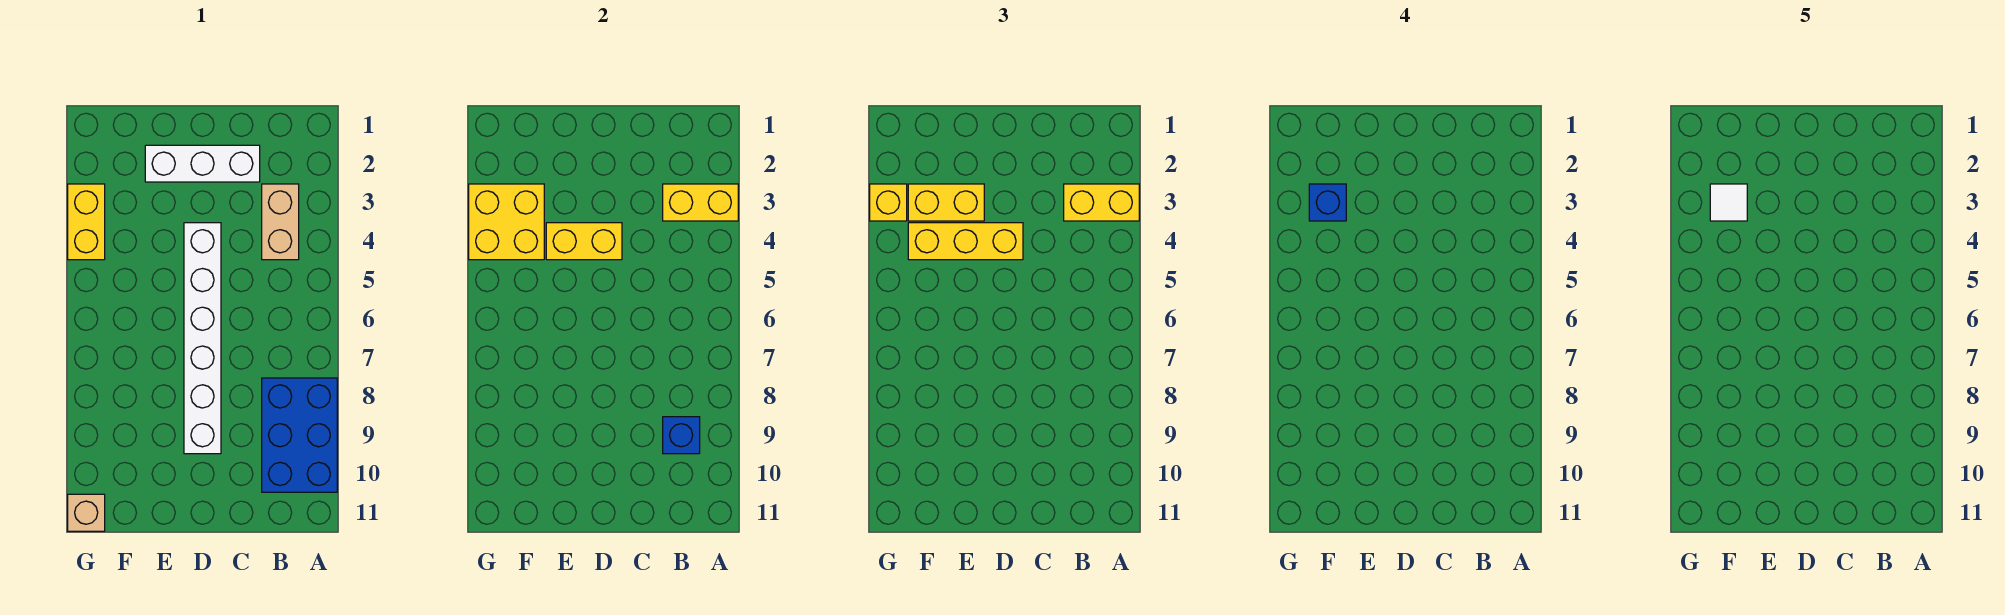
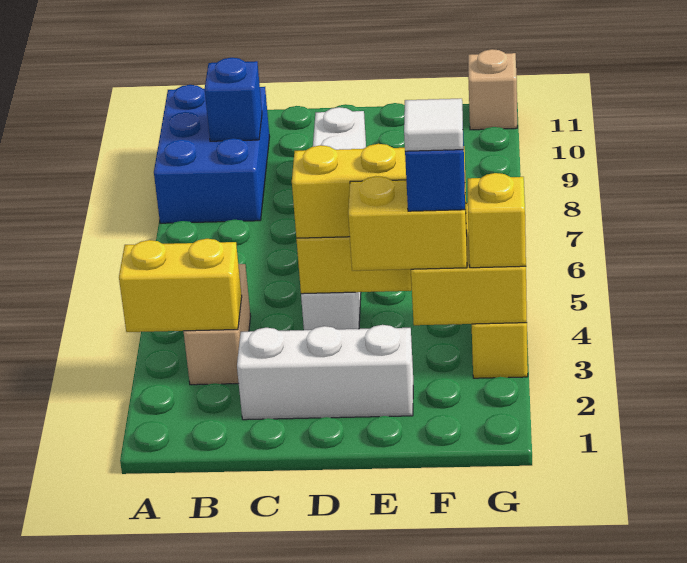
yellow brick A3:B3 level 3 -> none

